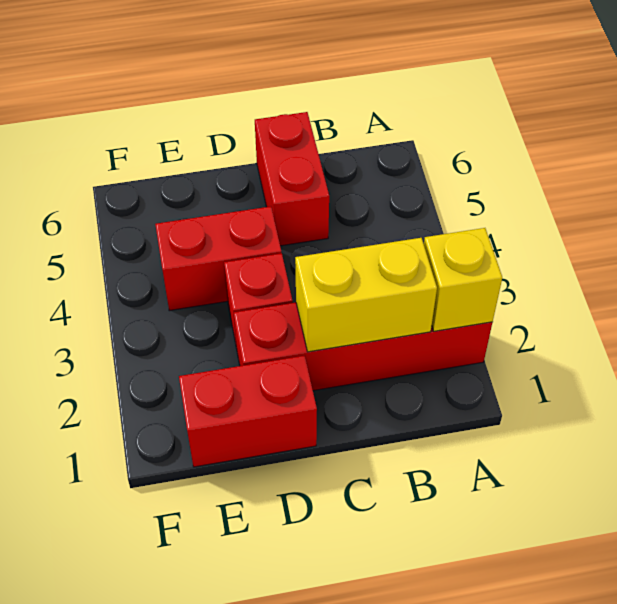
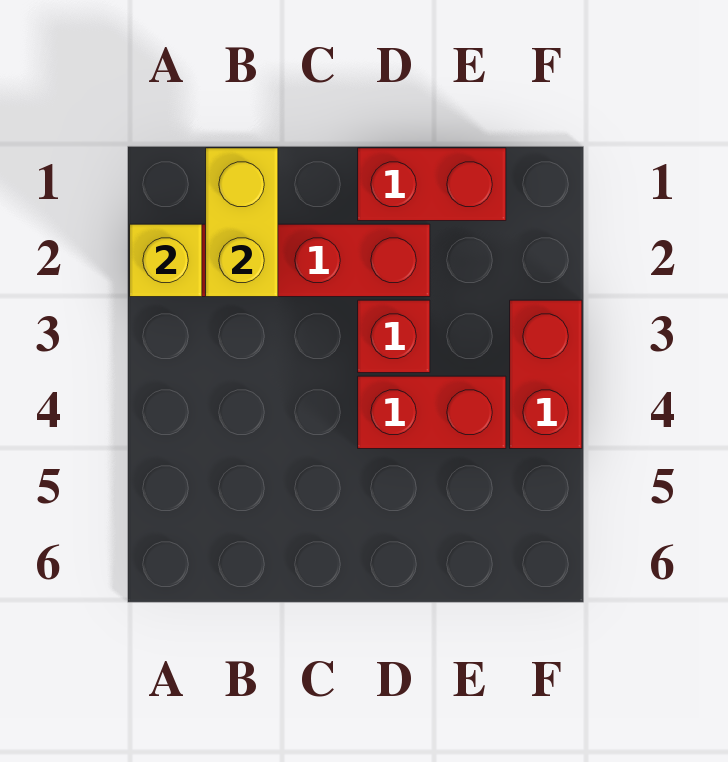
yellow brick B2:C2 level 2 -> yellow brick B1:B2 level 2
red brick C5:C6 level 1 -> red brick F3:F4 level 1

